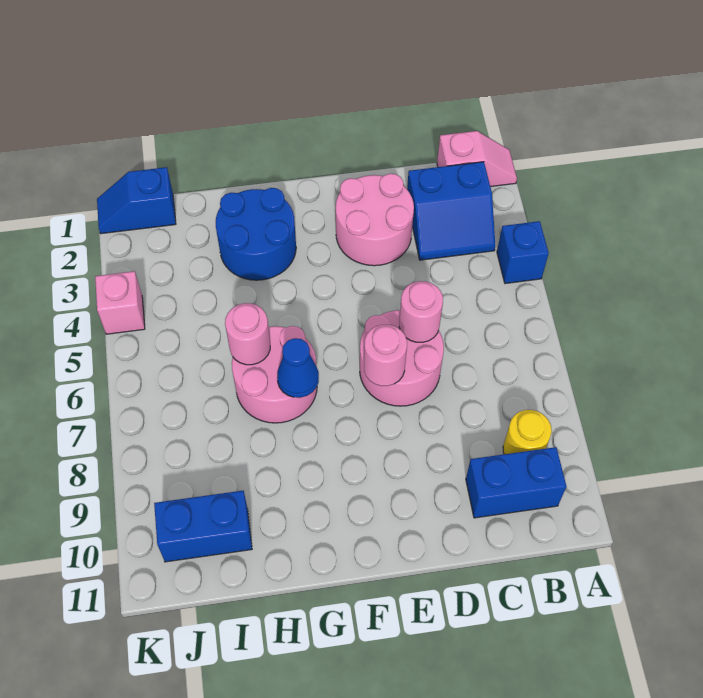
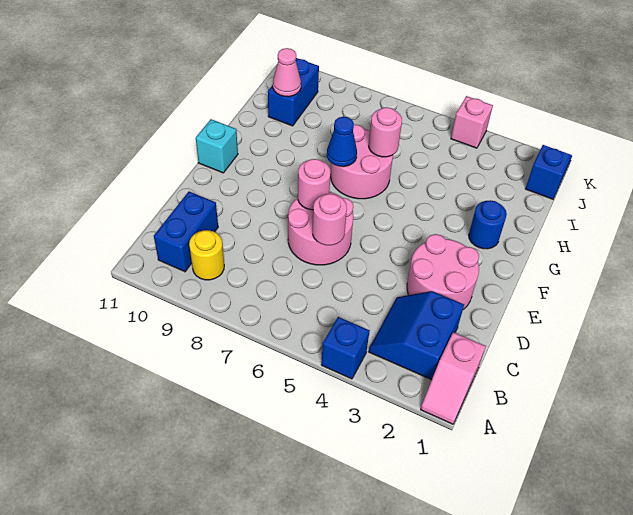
none -> cyan brick F11 level 1
blue round brick G2:H3 level 1 -> blue round brick G2 level 1
none -> pink cone I10 level 2

